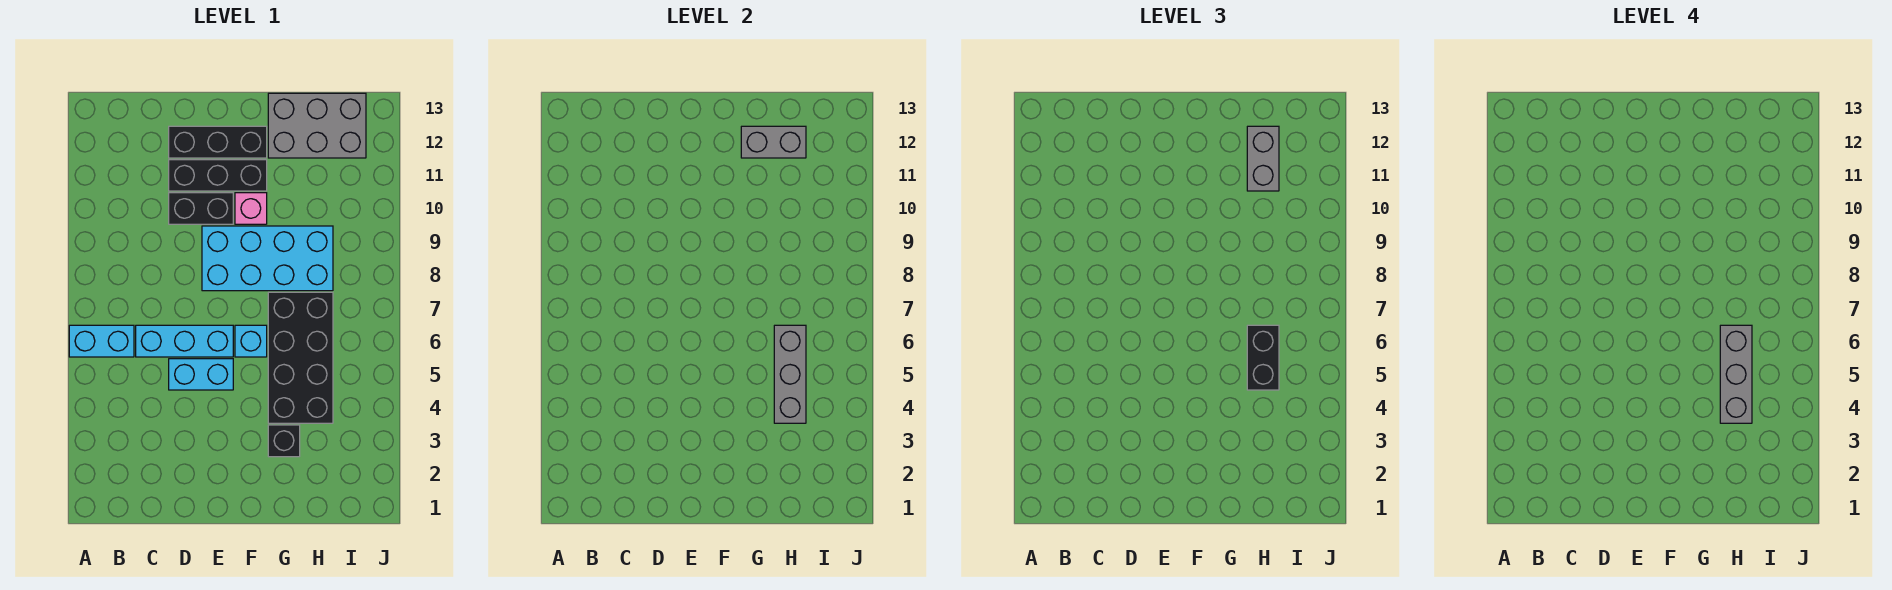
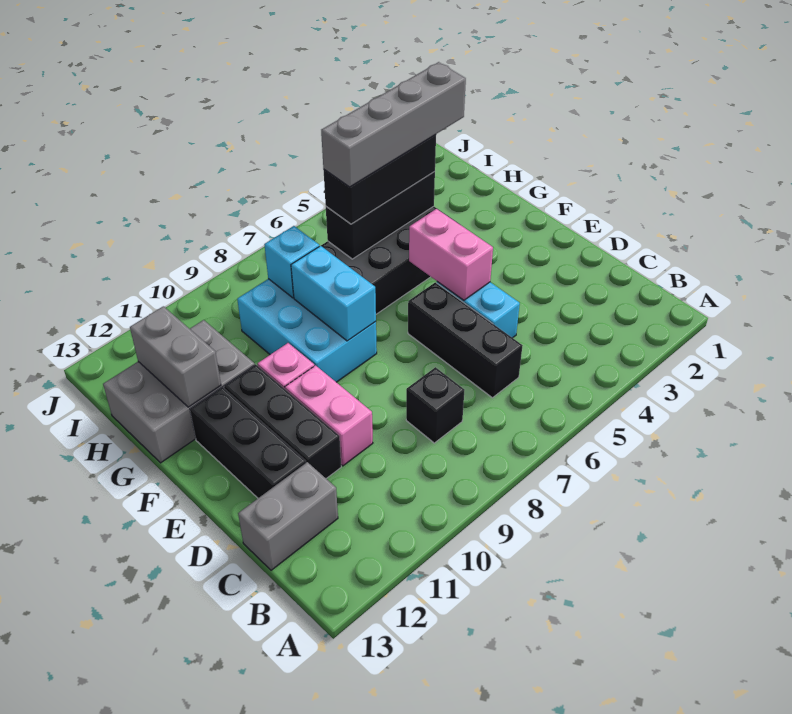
cyan brick A6:B6 level 1 -> cyan brick F8:G8 level 2
cyan brick C6:E6 level 1 -> black brick C6:E6 level 1
black brick D10:E10 level 1 -> pink brick D10:E10 level 1
none -> pink brick E5:F5 level 2
cyan brick E8:H9 level 1 -> cyan brick F8:H9 level 1
cyan brick F6 level 1 -> cyan brick H8 level 2
black brick G3 level 1 -> black brick C8 level 1
grey brick G12:I13 level 1 -> grey brick G11:H13 level 1
grey brick H4:H6 level 2 -> black brick H4:H6 level 2
grey brick H4:H6 level 4 -> grey brick H3:H6 level 4
black brick H5:H6 level 3 -> black brick H4:H6 level 3
grey brick H11:H12 level 3 -> grey brick C12:C13 level 1

